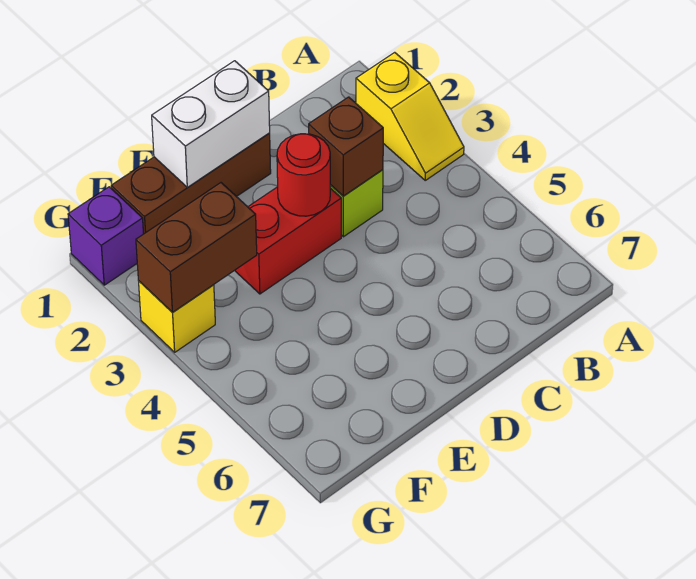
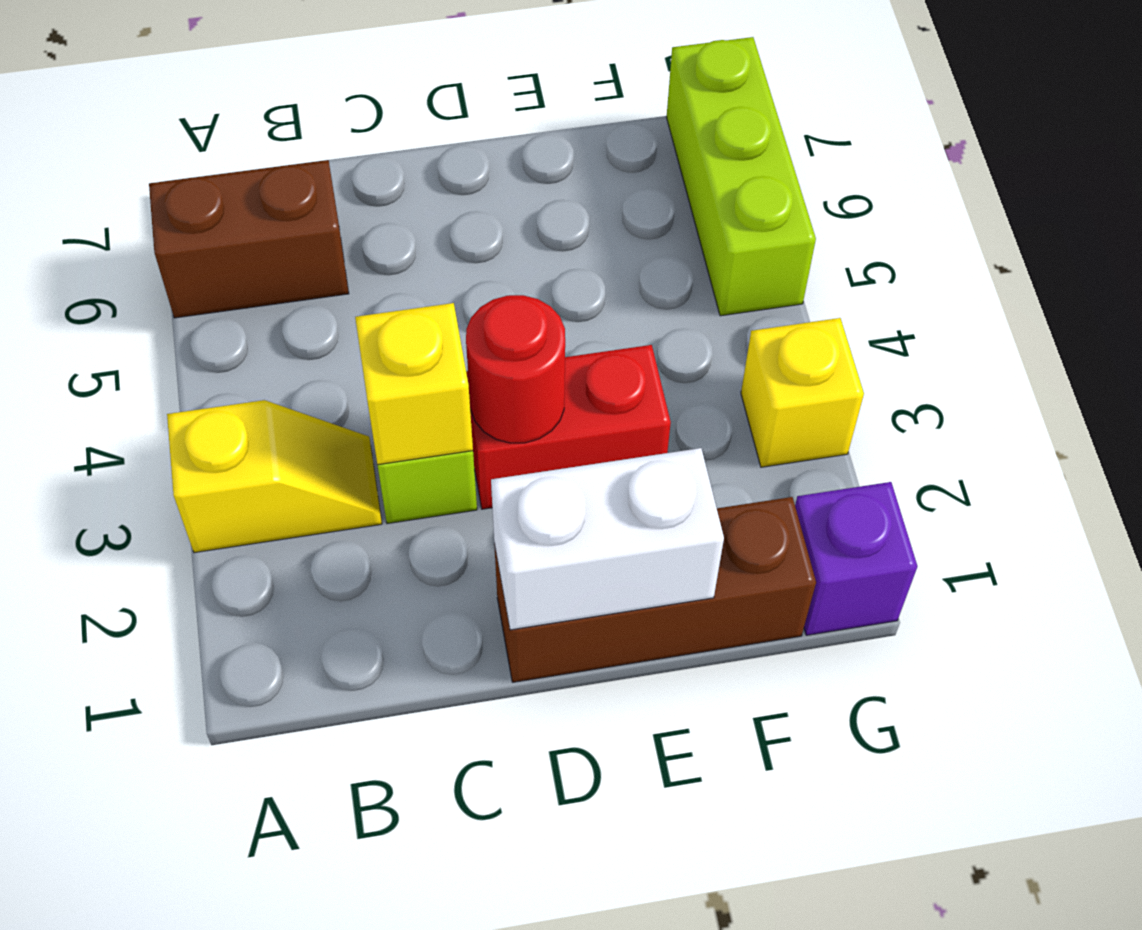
yellow slope A2:A3 level 1 top 2 -> yellow slope A3:B3 level 1 top A
brown brick C3 level 2 -> yellow brick C3 level 2
brown brick F3:G3 level 2 -> brown brick A6:B6 level 1
none -> lime brick G5:G7 level 1

